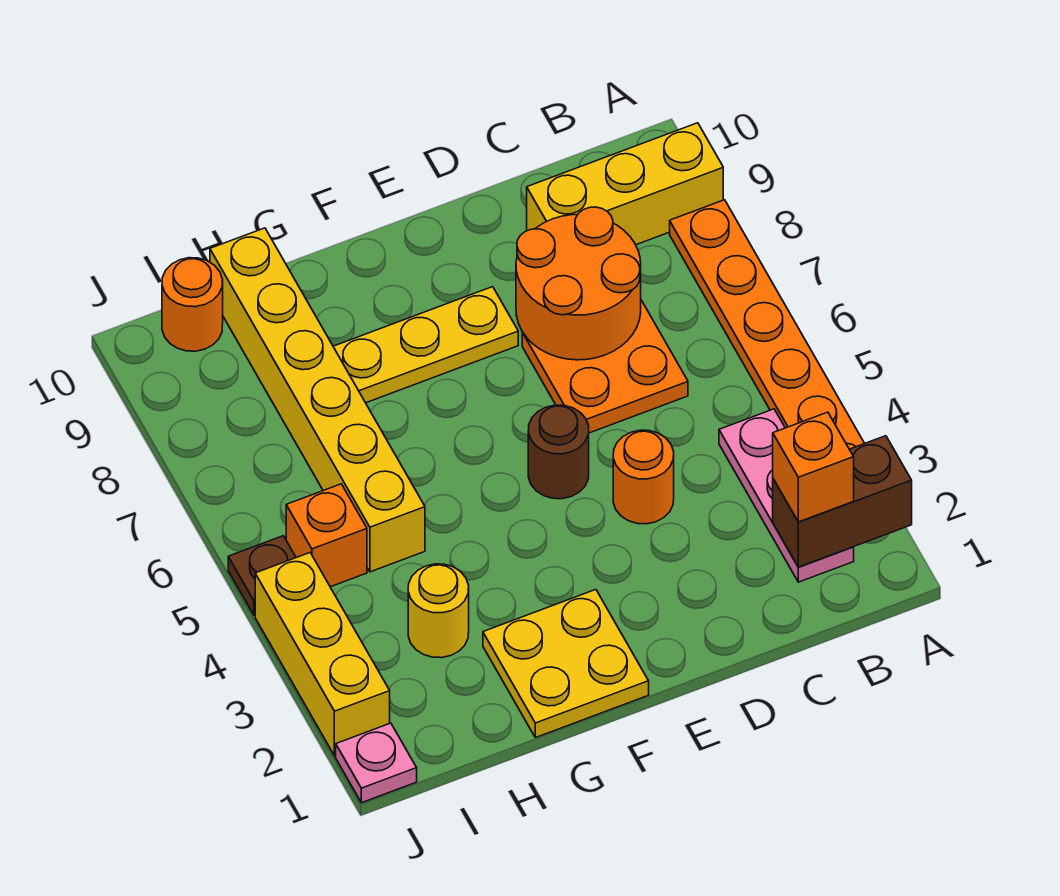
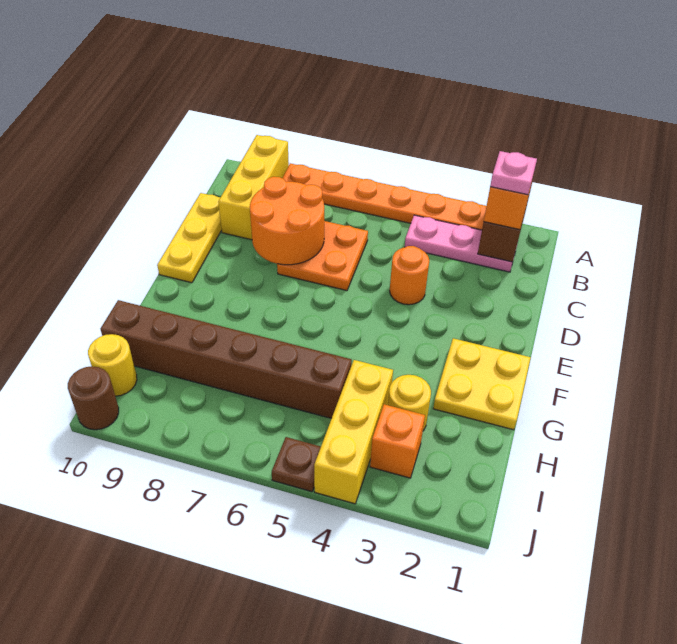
brown round brick E5 level 1 -> brown round brick J10 level 1
yellow plate E8:G8 level 1 -> yellow plate C10:E10 level 1
yellow brick H5:H10 level 1 -> brown brick H5:H10 level 1
orange brick I5 level 1 -> orange brick I3 level 1
orange round brick I10 level 1 -> yellow round brick I10 level 1
pink plate J1 level 1 -> pink plate B2 level 4
yellow brick J2:J4 level 1 -> yellow brick H4:J4 level 1

